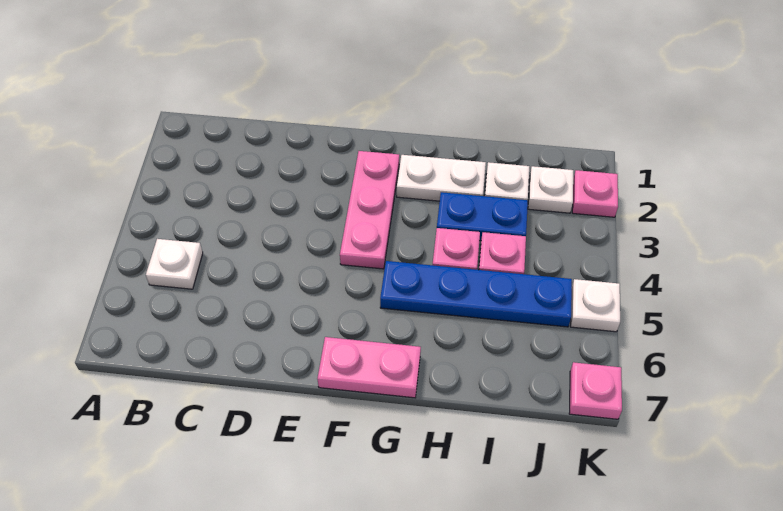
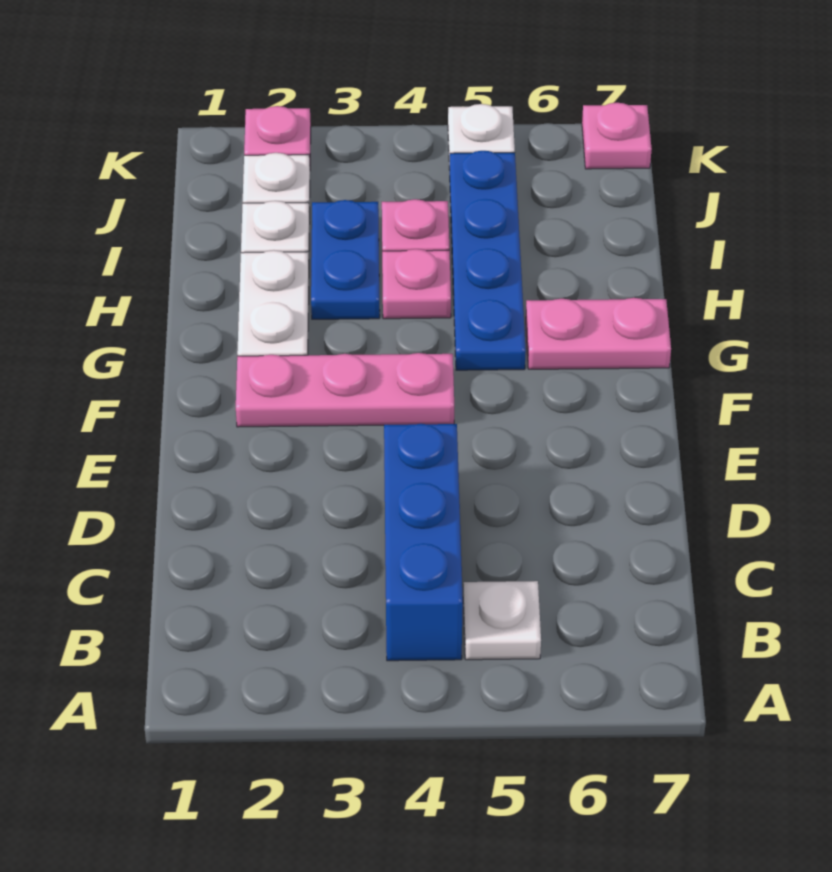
none -> blue brick B4:D4 level 1
pink plate F7:G7 level 1 -> pink plate G6:G7 level 1

